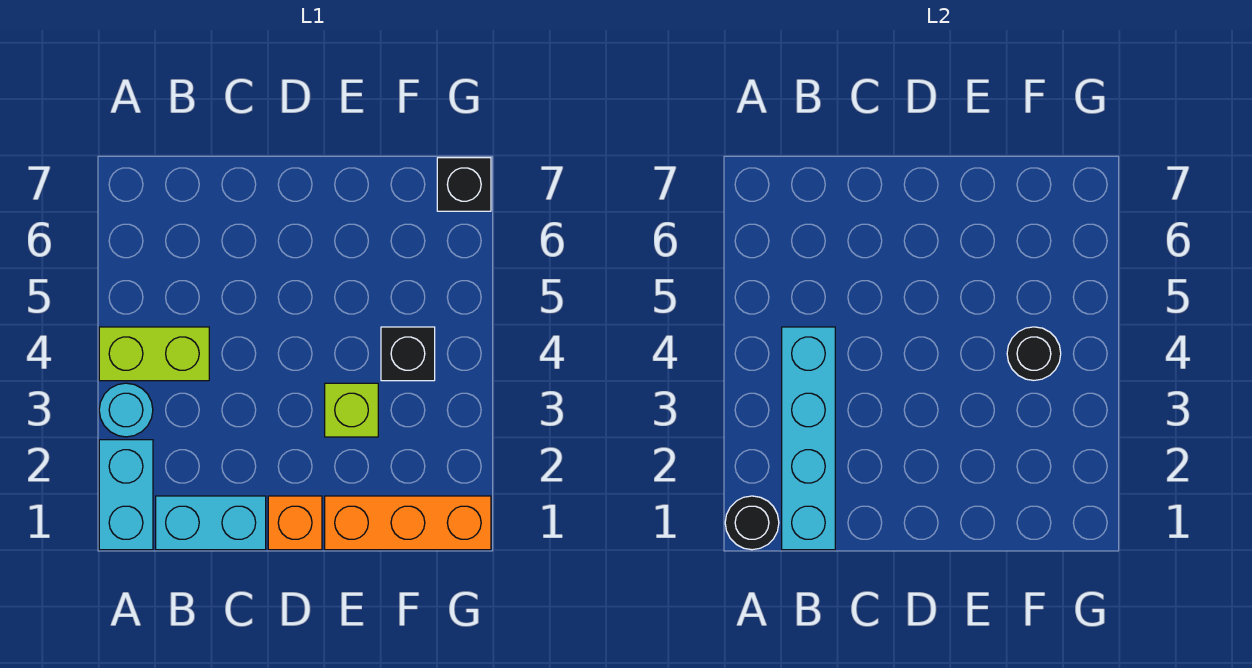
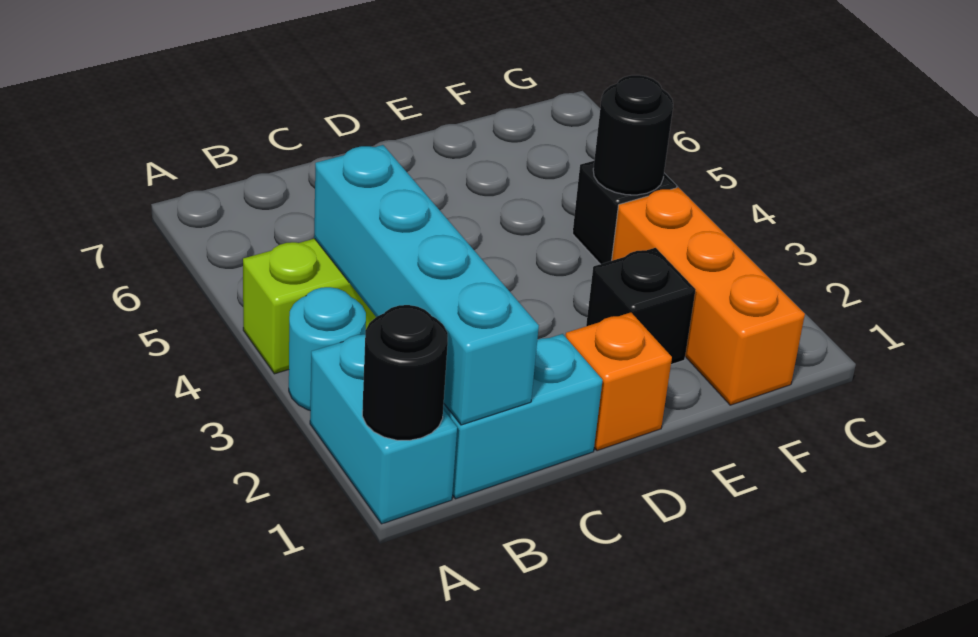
orange brick E1:G1 level 1 -> orange brick F1:F3 level 1
lime brick E3 level 1 -> none
black brick G7 level 1 -> black brick E2 level 1

